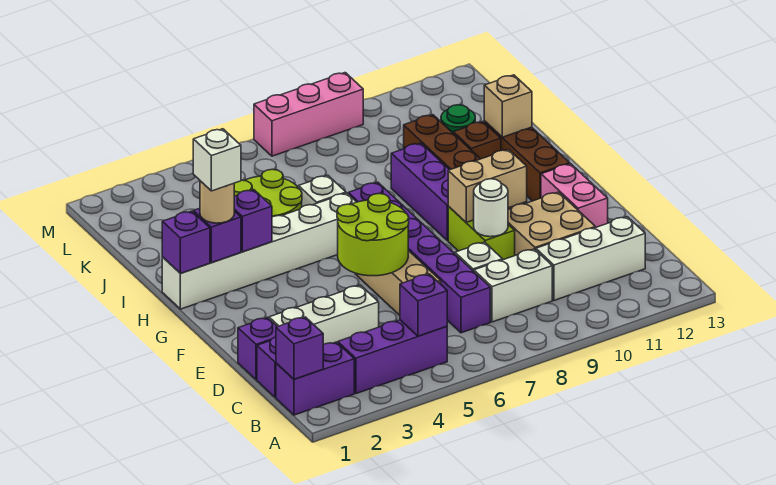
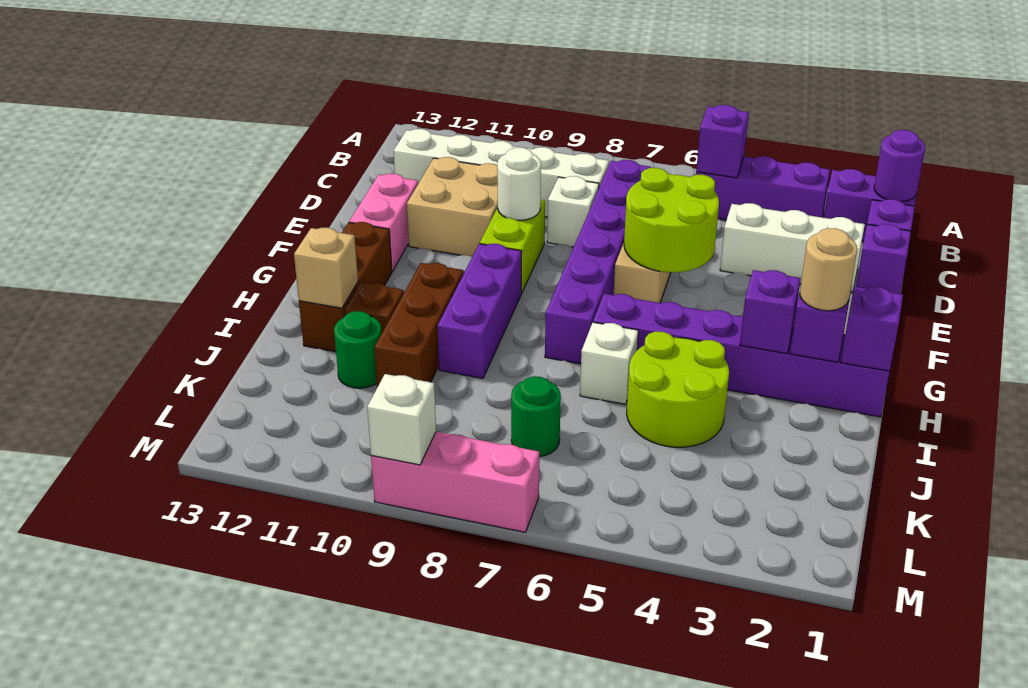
purple brick B1 level 2 -> purple round brick B1 level 2
tan brick F9:F10 level 2 -> none
white brick H1:H6 level 1 -> purple brick H1:H6 level 1
white brick H2 level 4 -> white brick M9 level 2
none -> green round brick K7 level 1

